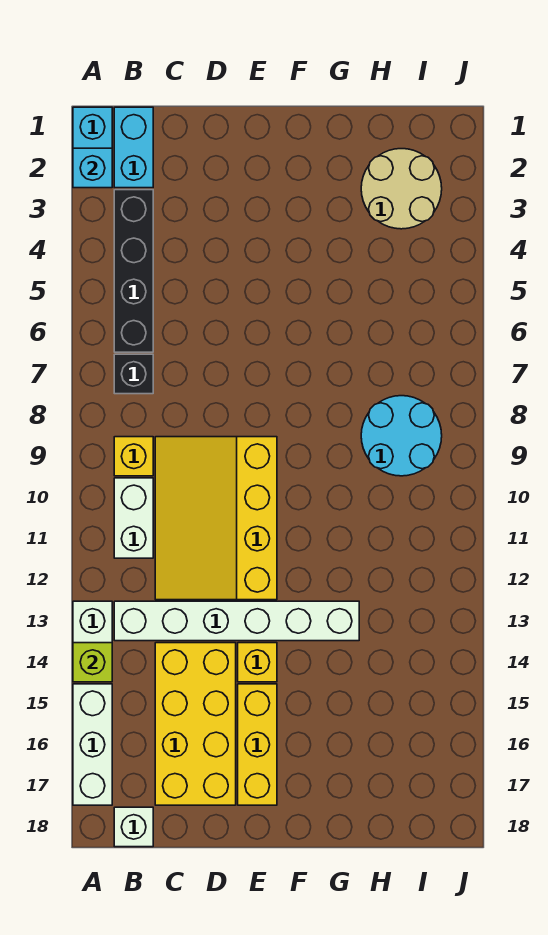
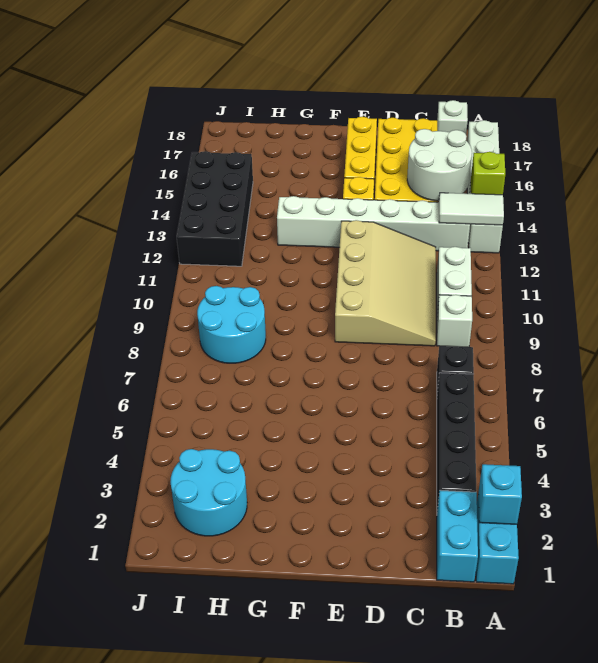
none -> white tile A13:B13 level 2
yellow brick B9 level 1 -> white brick B9 level 1
none -> white round brick B14:C15 level 2
yellow slope C9:E12 level 1 top E -> tan slope C9:E12 level 1 top E
tan round brick H2:I3 level 1 -> cyan round brick H2:I3 level 1
none -> black brick I12:J15 level 1

